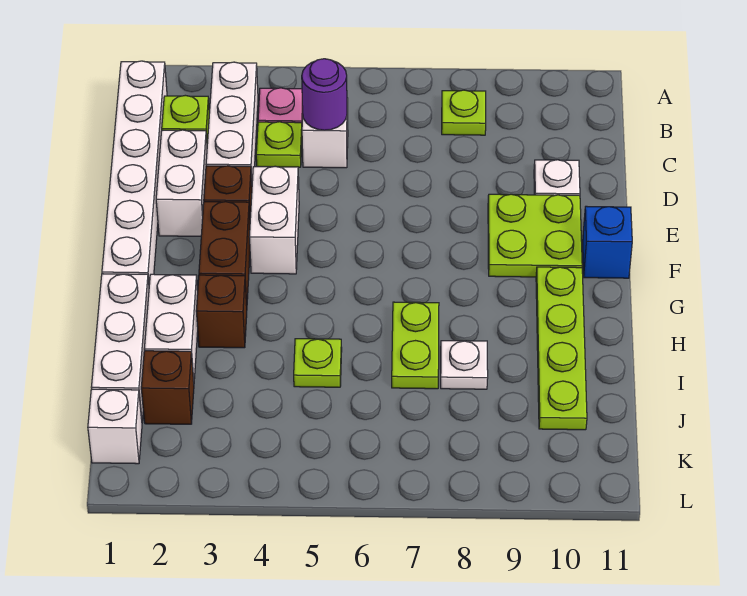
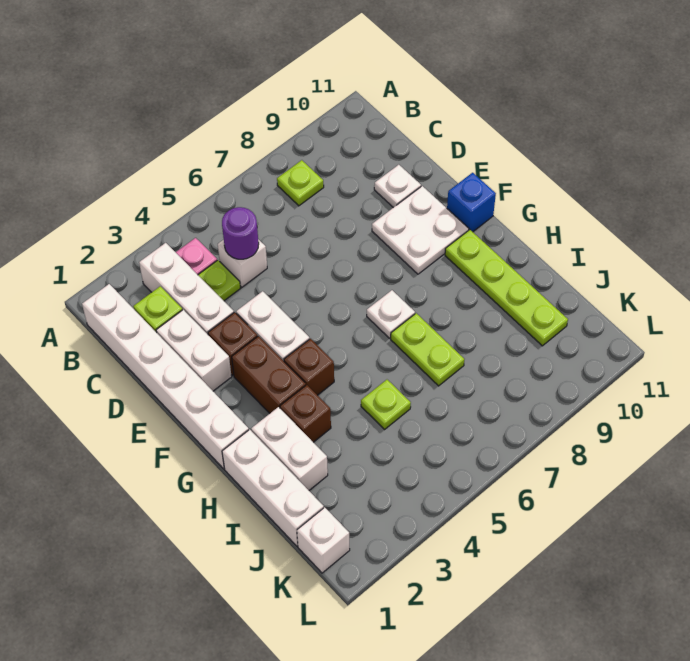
lime plate E9:F10 level 1 -> white plate E9:F10 level 1
white plate I8 level 1 -> white plate G7 level 1
brown brick J2 level 1 -> brown brick G4 level 1

